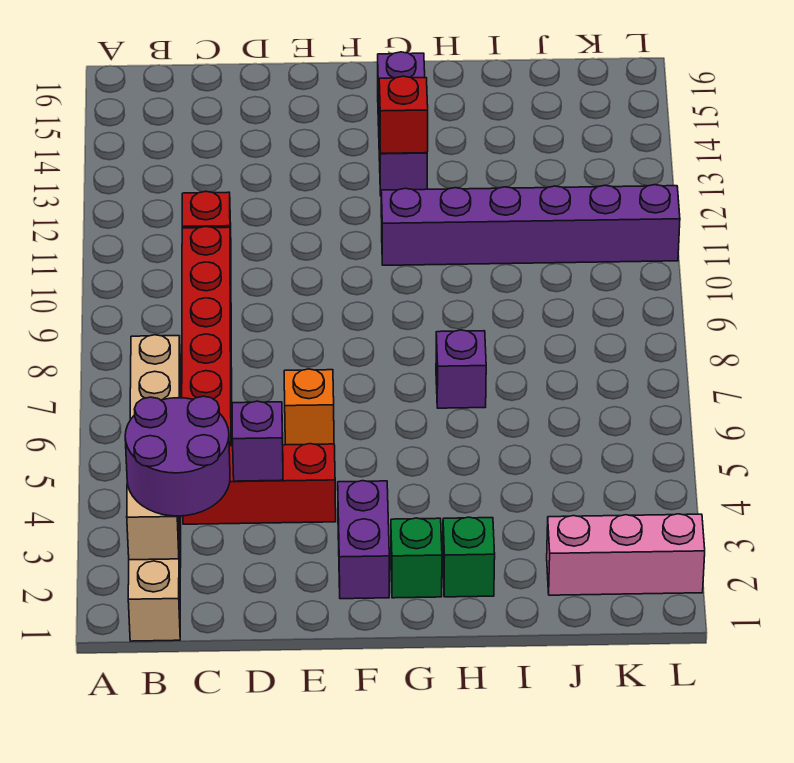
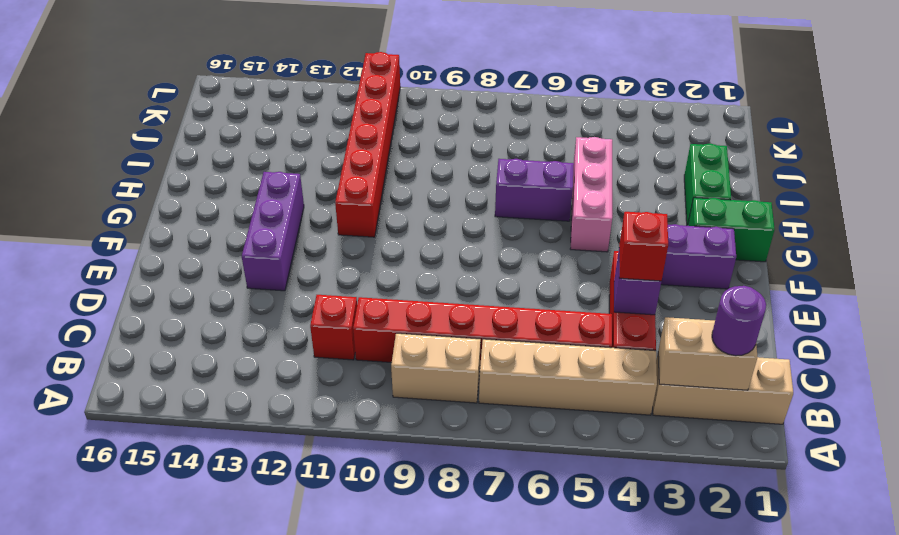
purple round brick B2:C3 level 3 -> purple round brick B2 level 3
none -> tan brick B8:B9 level 1
orange brick E6 level 1 -> none
green brick G2 level 1 -> green brick G1:G2 level 1
purple brick G11:L11 level 1 -> red brick G11:L11 level 1
purple brick G13:G15 level 1 -> purple brick E13:G13 level 1
red brick G13 level 2 -> red brick D4 level 3
green brick H2 level 1 -> green brick H2:I2 level 1
purple brick H7 level 1 -> purple brick H6:H7 level 1
pink brick J2:L2 level 1 -> pink brick G5:I5 level 1

